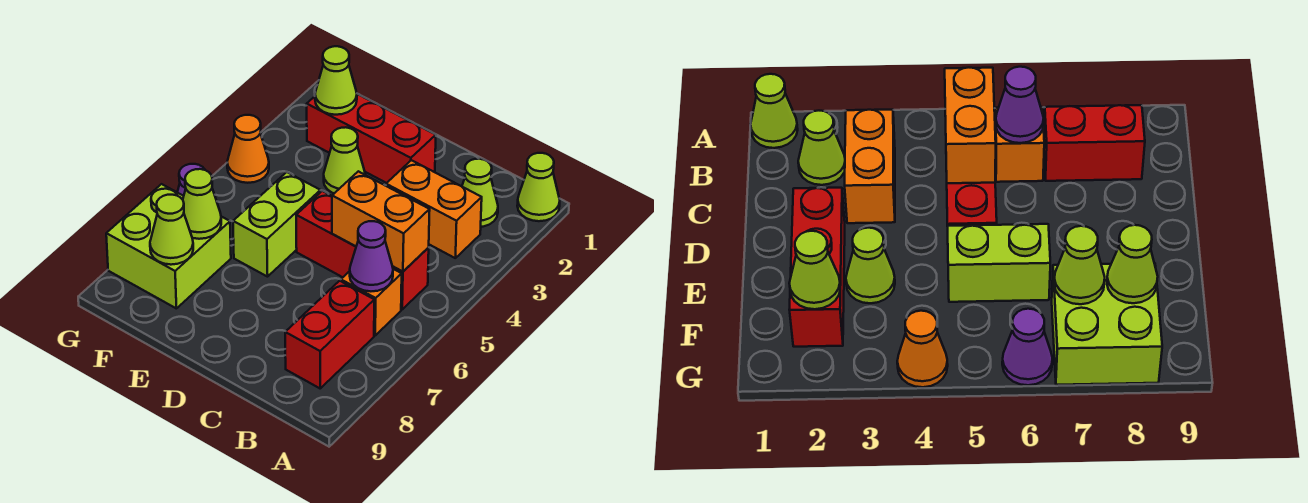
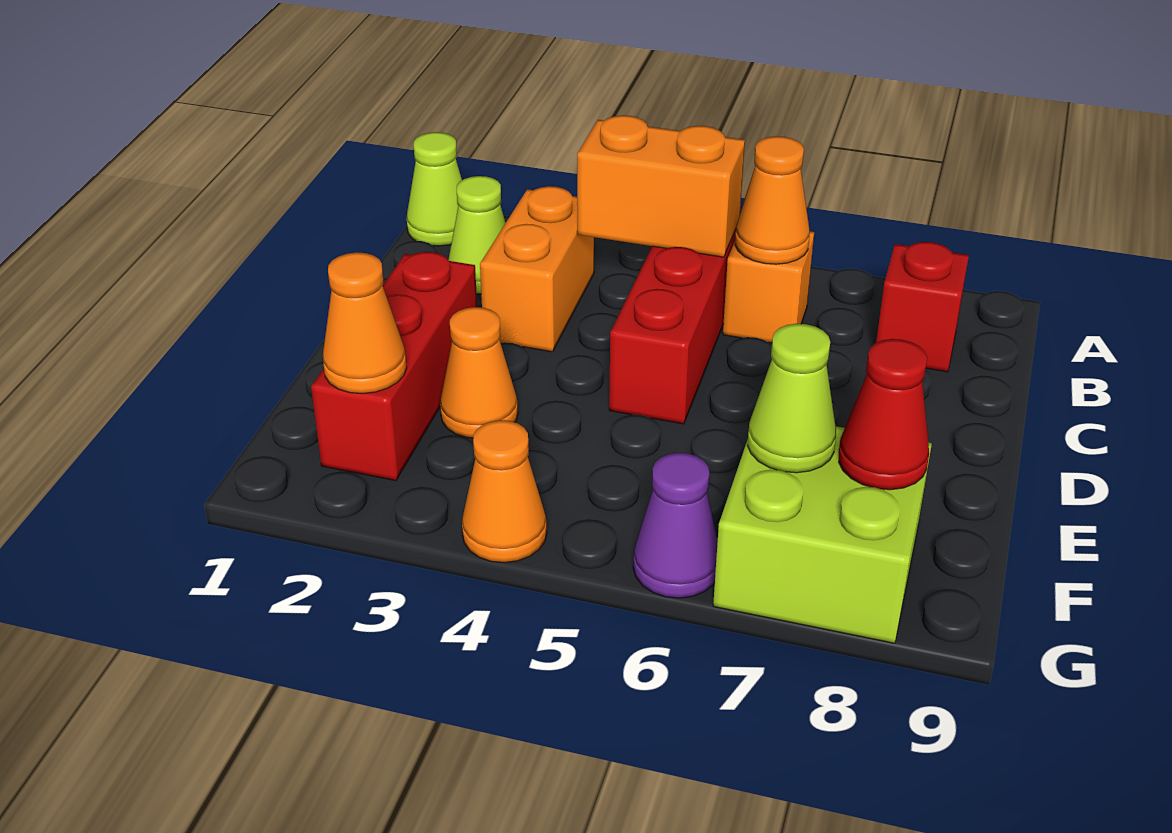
orange brick B5:C5 level 2 -> orange brick B4:B5 level 2
purple cone B6 level 2 -> orange cone B6 level 2
red brick B7:B8 level 1 -> red brick B8 level 1
lime cone E3 level 1 -> orange cone E3 level 1
lime brick E5:E6 level 1 -> none
lime cone F2 level 2 -> orange cone F2 level 2
lime cone F8 level 2 -> red cone F8 level 2

